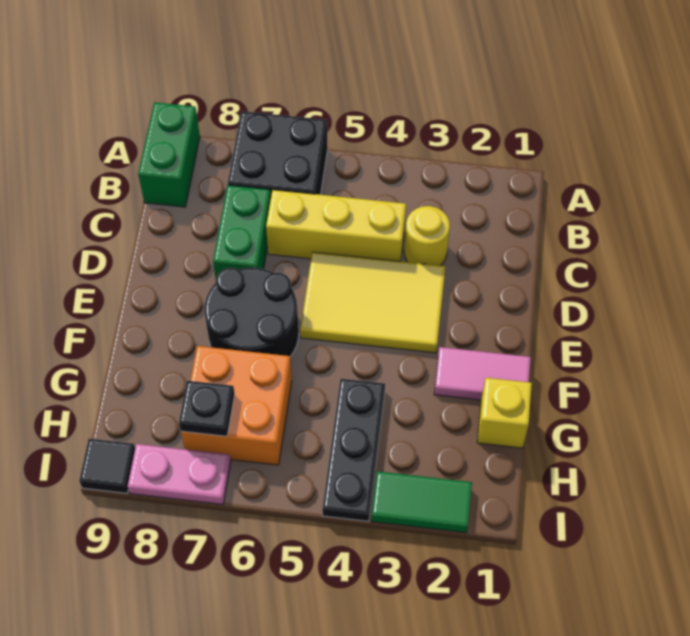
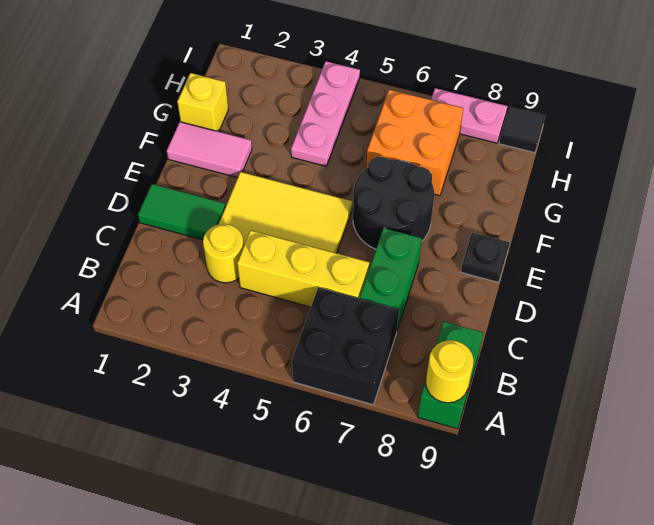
none -> yellow round brick A9 level 2
black plate G4:I4 level 1 -> pink plate G4:I4 level 1
black plate H7 level 2 -> black plate E9 level 1
green tile I2:I3 level 1 -> green tile D1:D2 level 1

